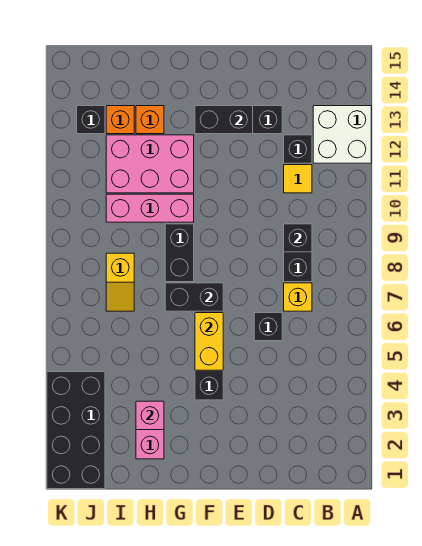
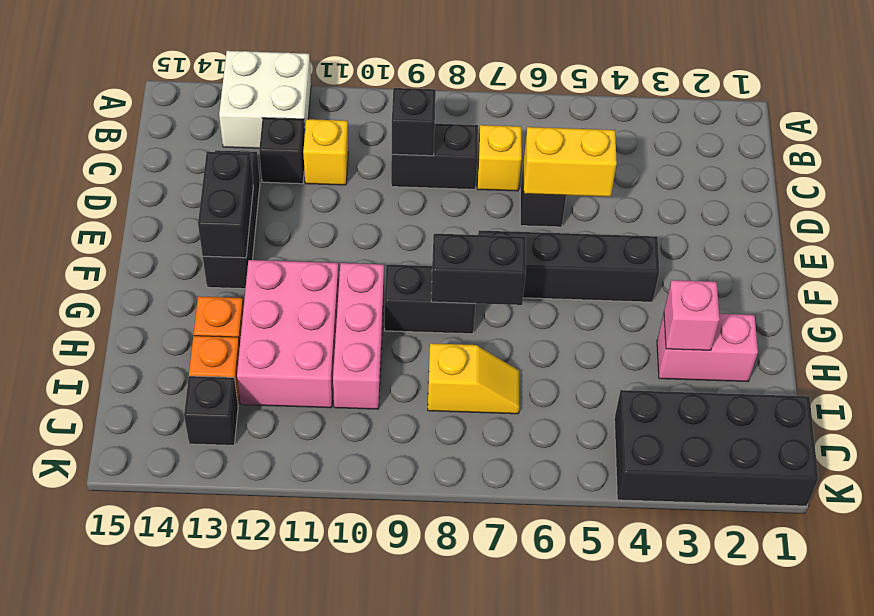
yellow tile C11 level 1 -> yellow brick C11 level 1
yellow brick F5:F6 level 2 -> yellow brick D5:D6 level 2
black brick F7:G7 level 2 -> black brick G7:G8 level 2

